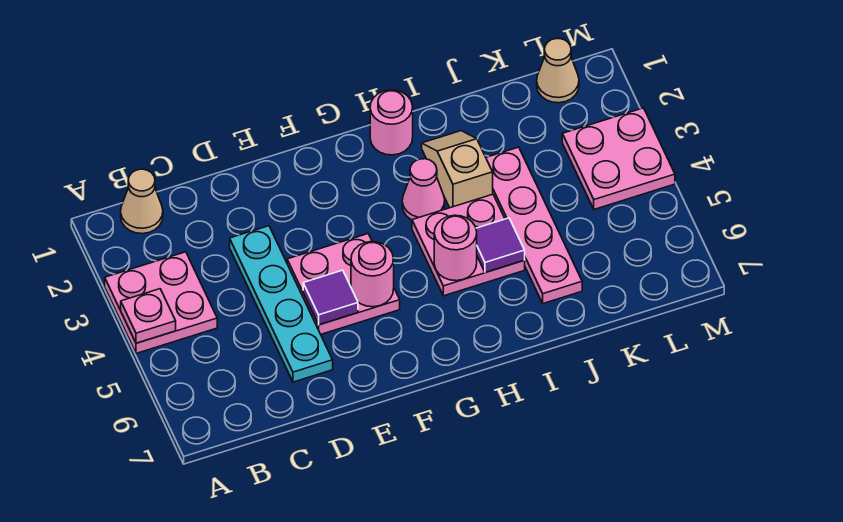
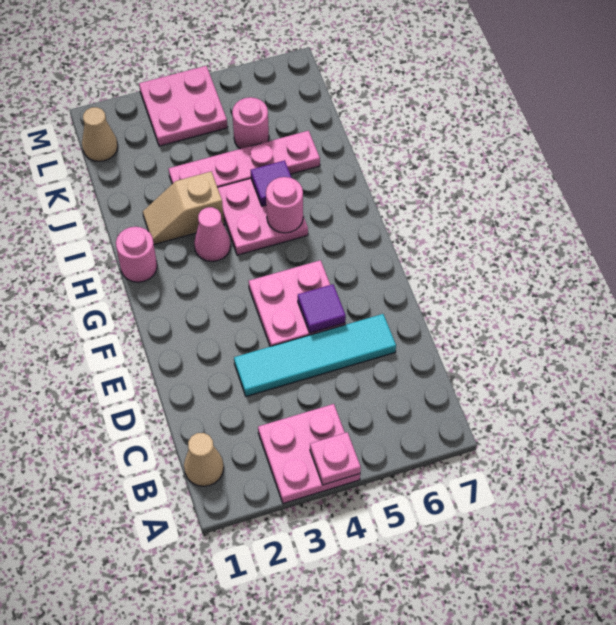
cyan plate D3:D6 level 1 -> cyan tile D3:D6 level 1
pink round brick F5 level 2 -> pink round brick K5 level 1

